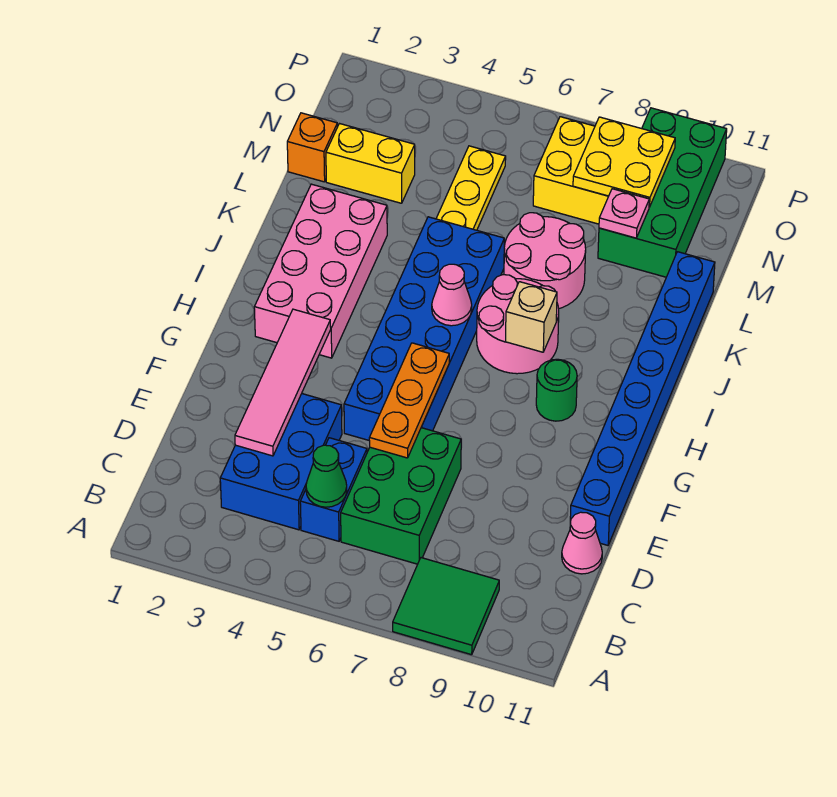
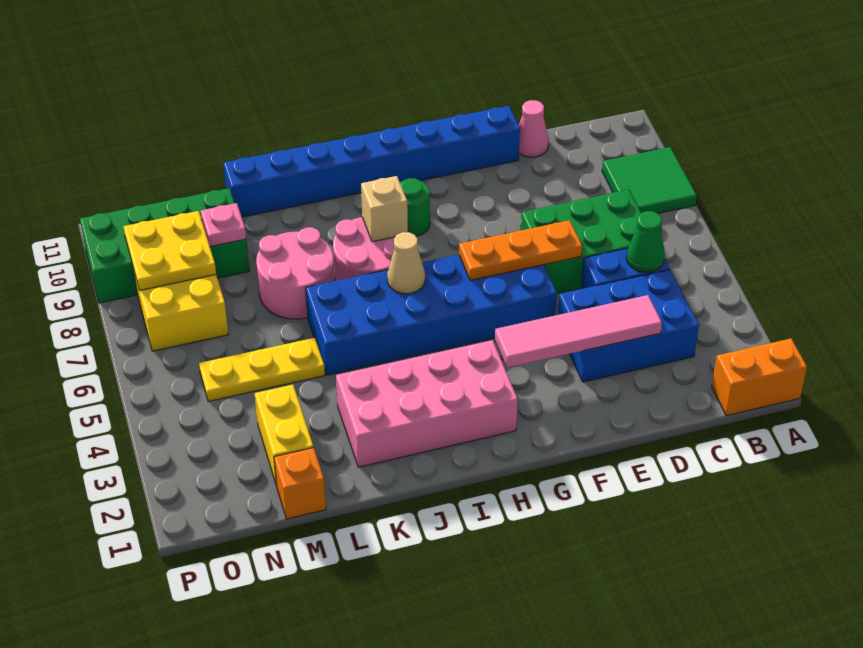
none -> orange brick A1:B1 level 1
pink cone I6 level 2 -> tan cone I6 level 2

